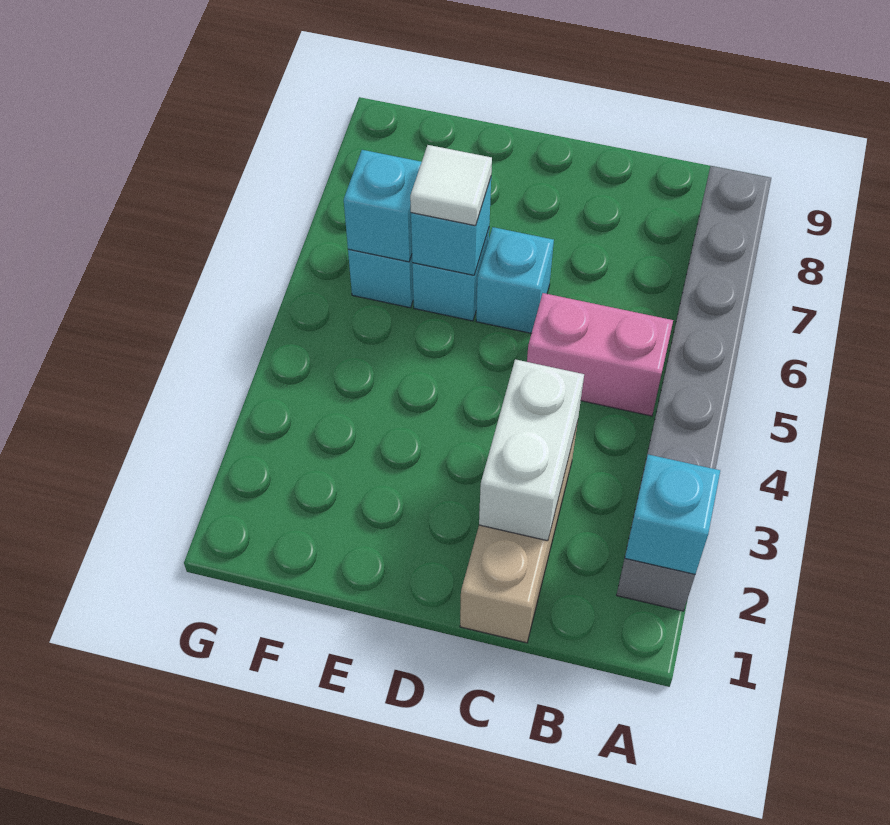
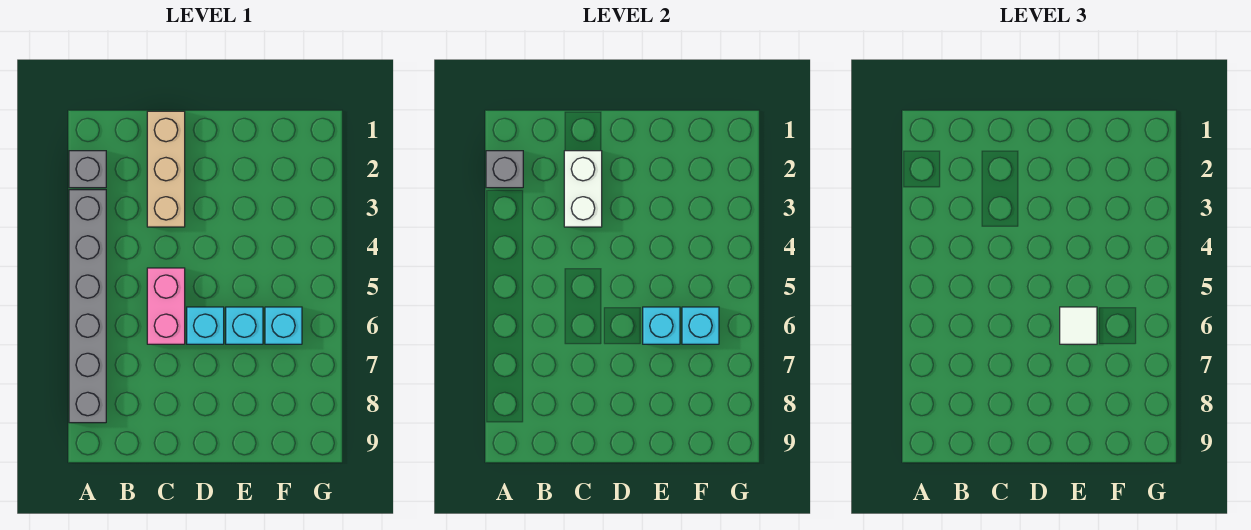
cyan brick A2 level 2 -> grey brick A2 level 2
pink brick B5:C5 level 1 -> pink brick C5:C6 level 1

